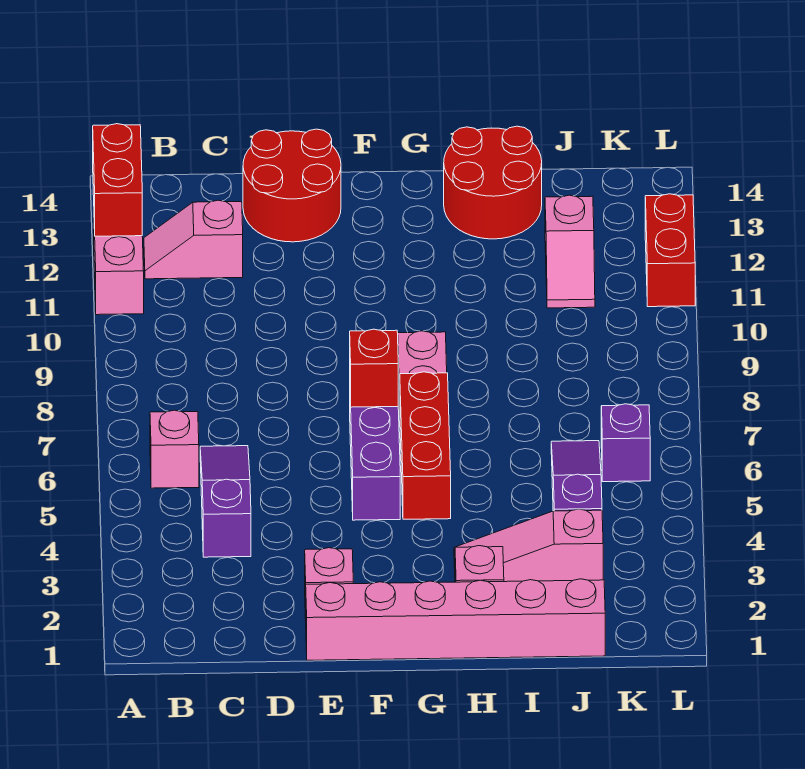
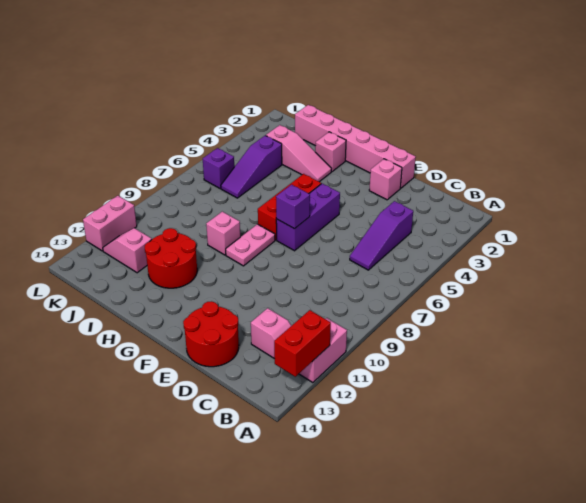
pink brick B6 level 1 -> pink brick H9 level 1
red brick F7 level 2 -> purple brick F7 level 2
red round brick H13:I14 level 1 -> red round brick H11:I12 level 1
pink slope J11:J12 level 1 top 12 -> pink slope J12:K12 level 1 top J
red brick L11:L12 level 1 -> pink brick L11:L12 level 1

